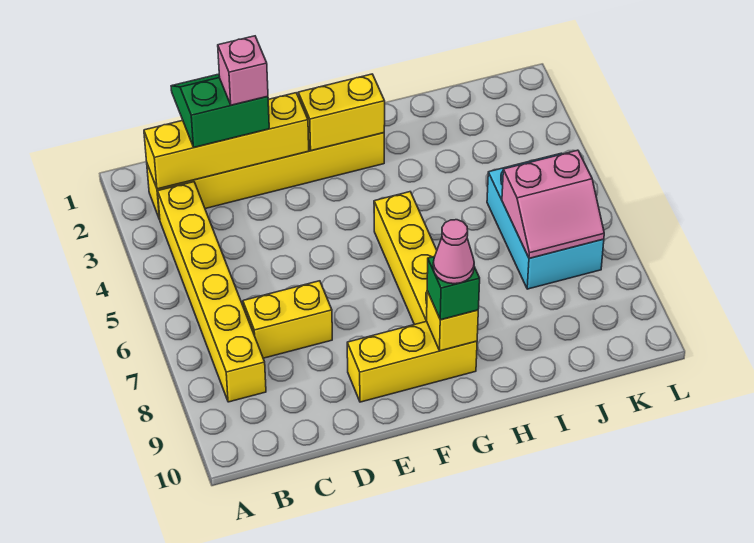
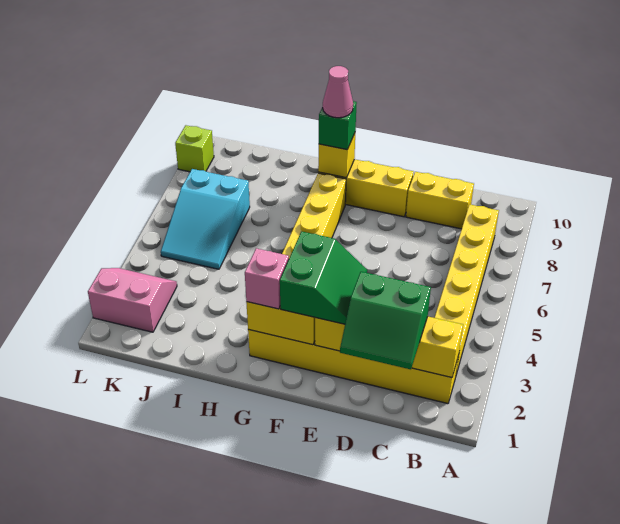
yellow brick C7:D7 level 1 -> yellow brick C9:D9 level 1
pink brick D2 level 4 -> pink brick G2 level 3
none -> green slope E2:F3 level 3 top F
cyan brick J5:K7 level 1 -> cyan slope J5:K7 level 1 top 7
pink slope J6:K7 level 2 top 6 -> pink slope K2:L3 level 1 top 2
none -> lime brick L9 level 1

